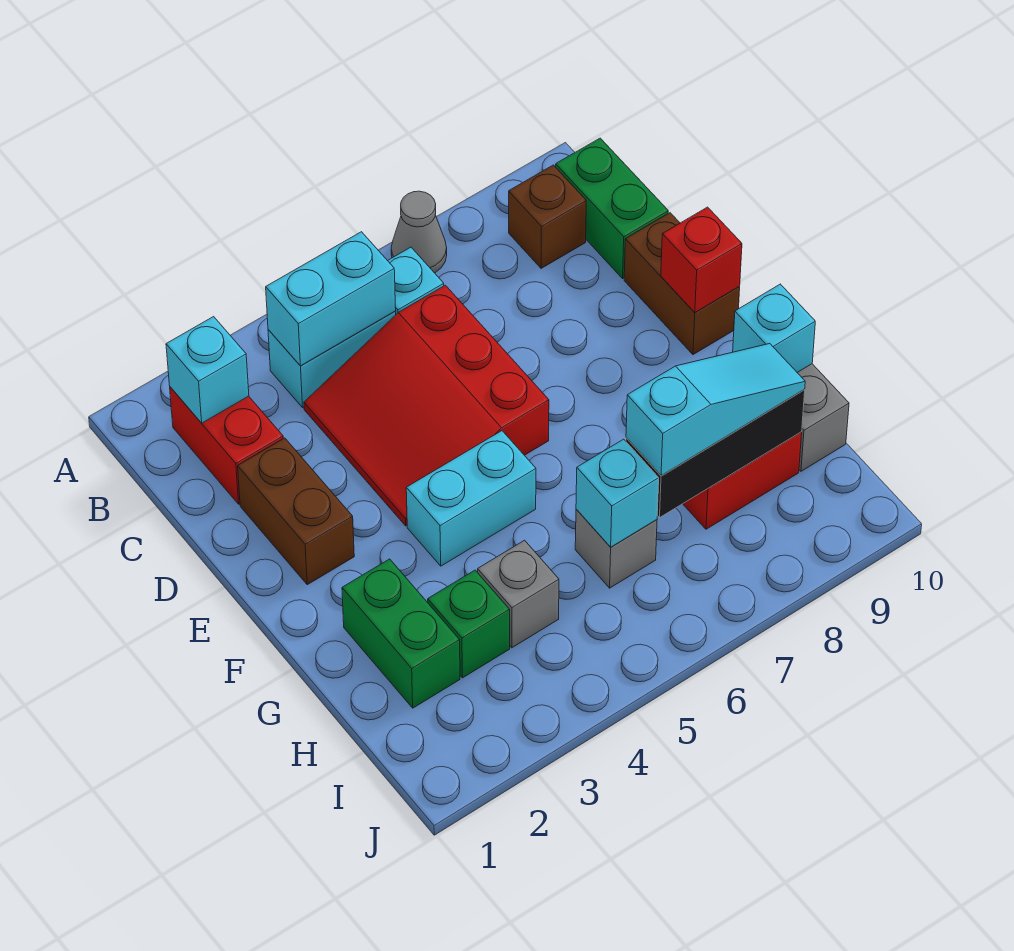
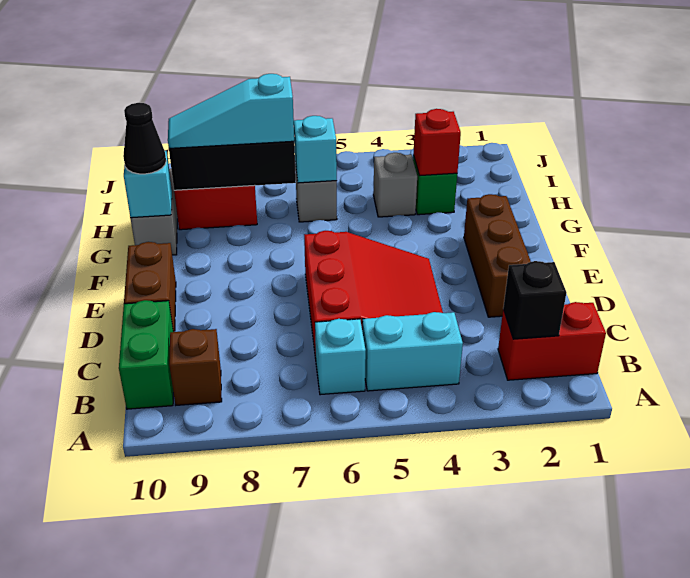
grey cone A7 level 1 -> none
red brick B2:C2 level 1 -> red brick B1:B2 level 1
cyan brick B2 level 2 -> black brick B2 level 2
cyan brick B4:B5 level 2 -> none
brown brick D2:E2 level 1 -> brown brick D2:F2 level 1
red brick E10 level 2 -> red brick H3 level 2
cyan brick F4:F5 level 1 -> none
green brick G2:H2 level 1 -> none
none -> black cone G10 level 3

